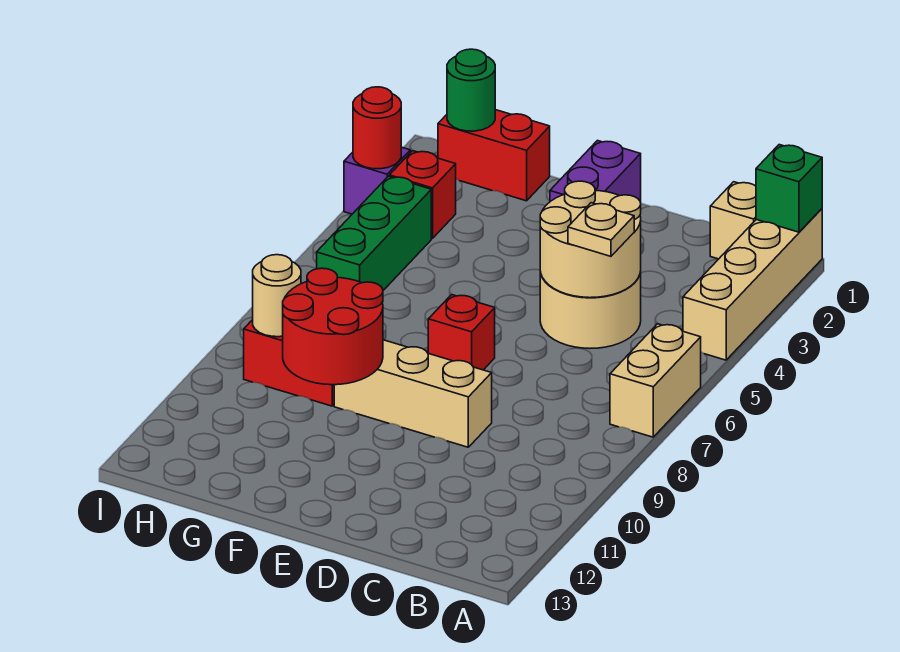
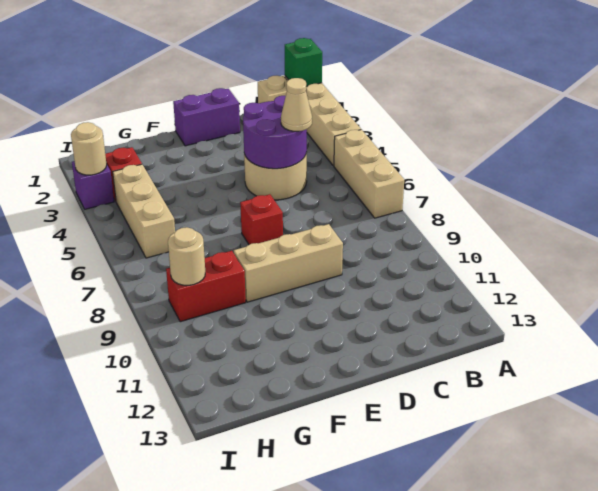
tan brick A6:A7 level 1 -> tan brick A5:A7 level 1
tan round brick C4:D5 level 2 -> purple round brick C4:D5 level 2
tan plate C5 level 3 -> tan cone C5 level 3
purple brick E1:E2 level 1 -> purple brick D1:E1 level 1
red round brick F9:G10 level 2 -> none
red brick G1:H1 level 1 -> none
green round brick H1 level 2 -> none
green brick H4:H6 level 1 -> tan brick H4:H6 level 1
red round brick I3 level 2 -> tan round brick I3 level 2

